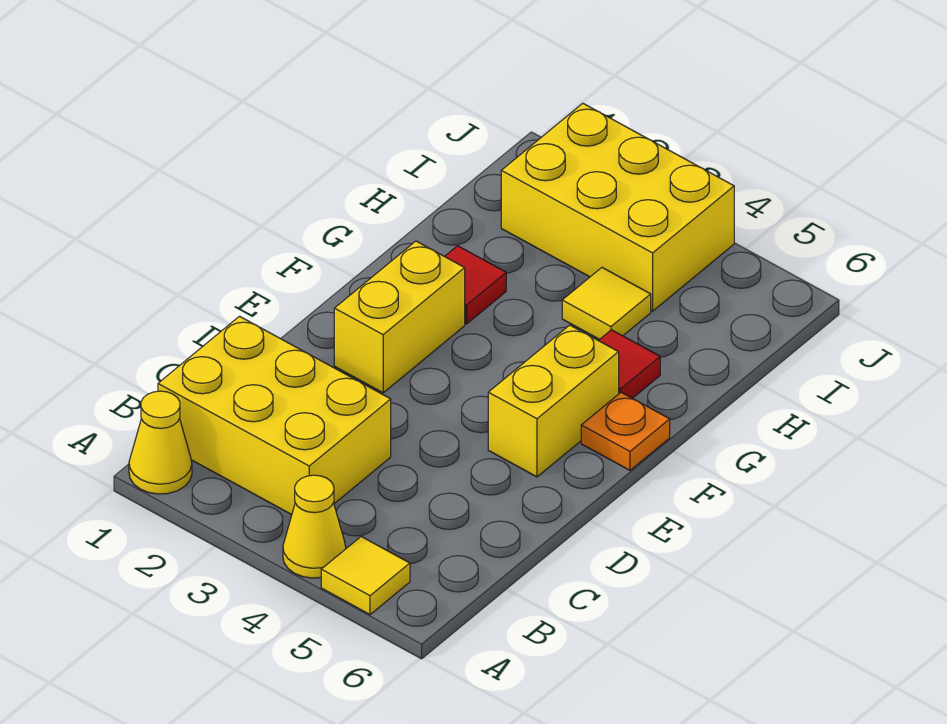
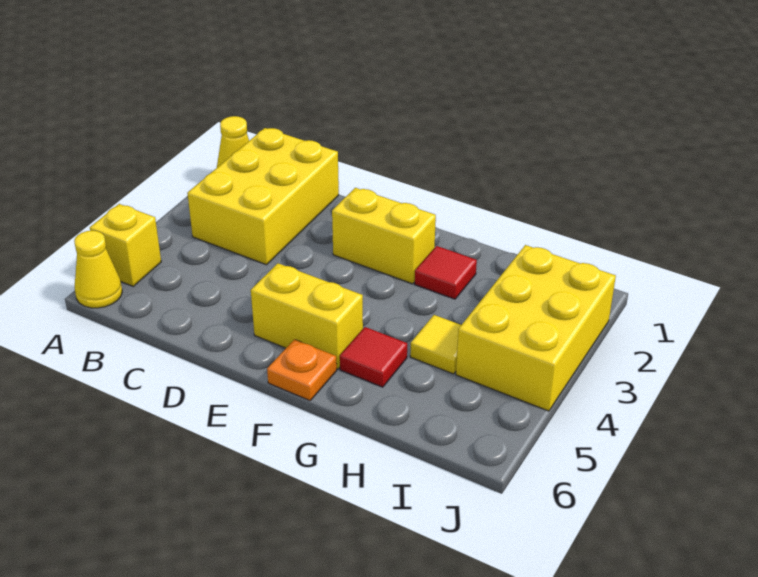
yellow cone A4 level 1 -> yellow cone A6 level 1
yellow tile A5 level 1 -> yellow brick A5 level 1

